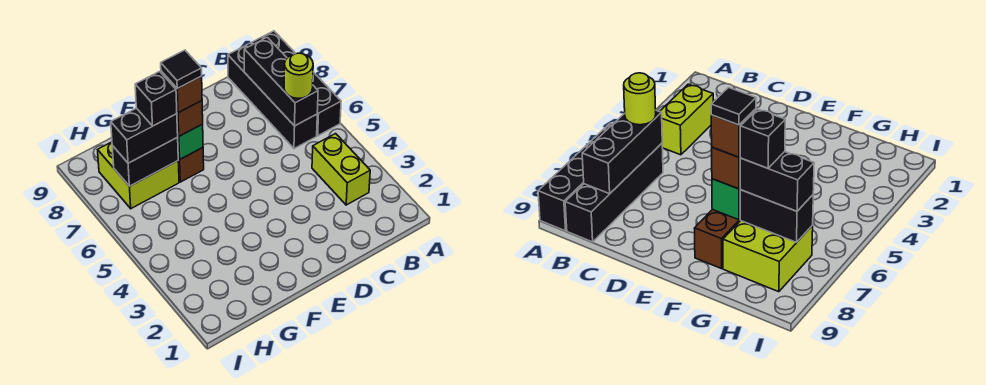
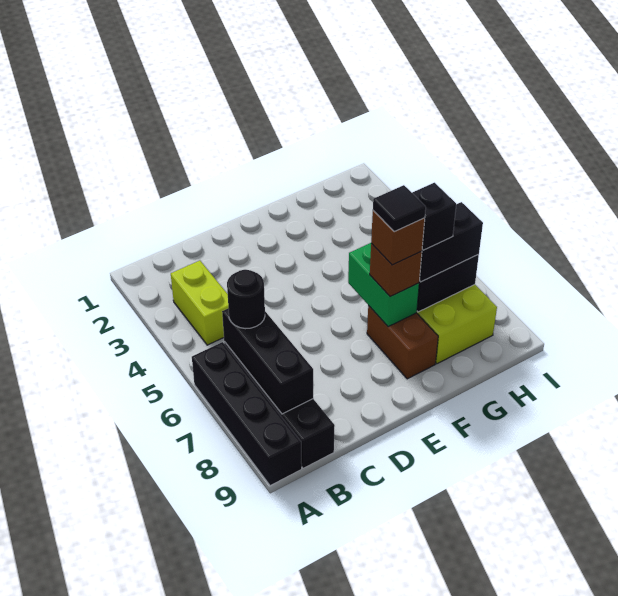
lime round brick B6 level 3 -> black round brick B6 level 3
green brick F7 level 2 -> green brick F6:F7 level 2

